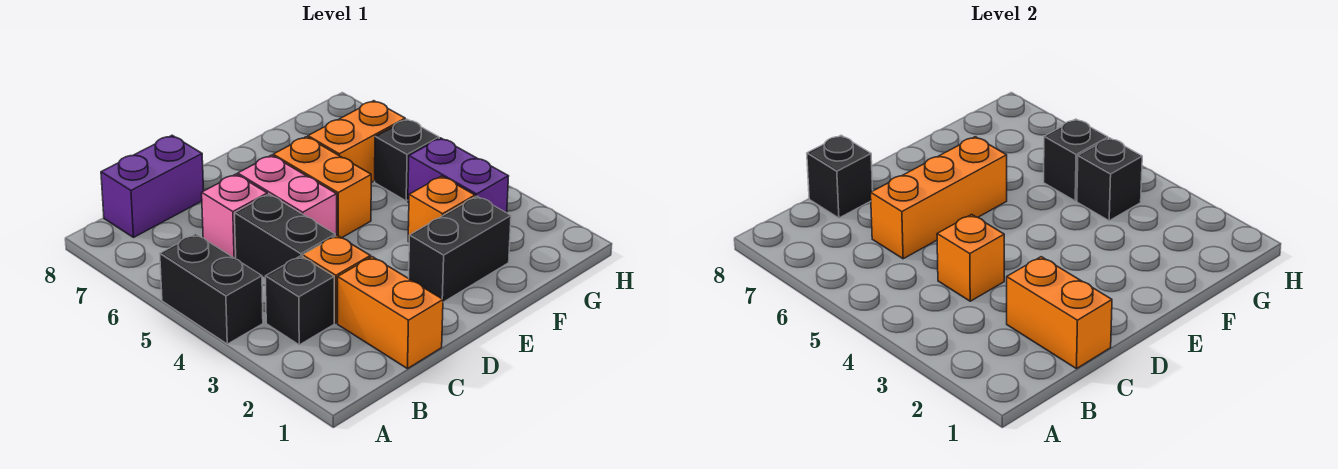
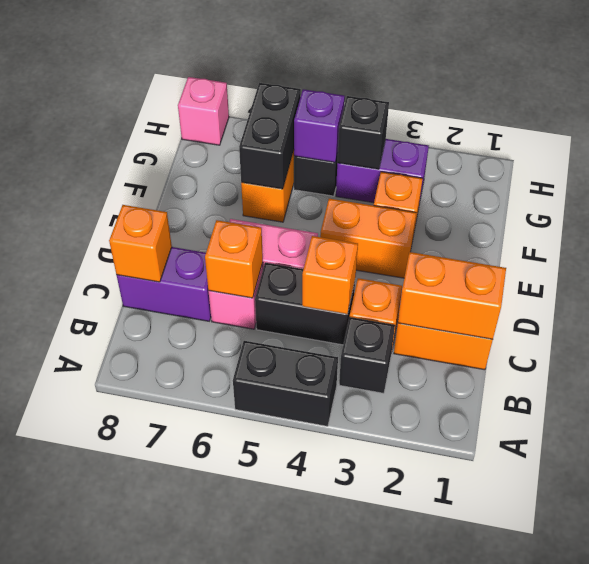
purple brick B8:C8 level 1 -> purple brick C7:C8 level 1
orange brick C6:E6 level 2 -> orange brick C6 level 2
black brick C8 level 2 -> orange brick C8 level 2
black brick E2:F2 level 1 -> black brick F6:G6 level 2
orange brick E5:E6 level 1 -> orange brick E3:E4 level 1
black brick G5 level 2 -> purple brick G5 level 2
none -> pink brick H8 level 1

